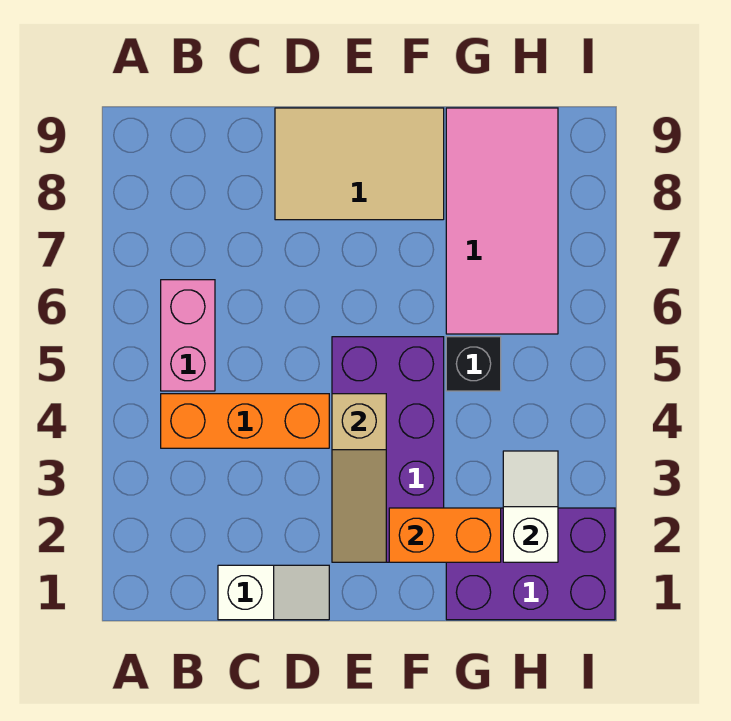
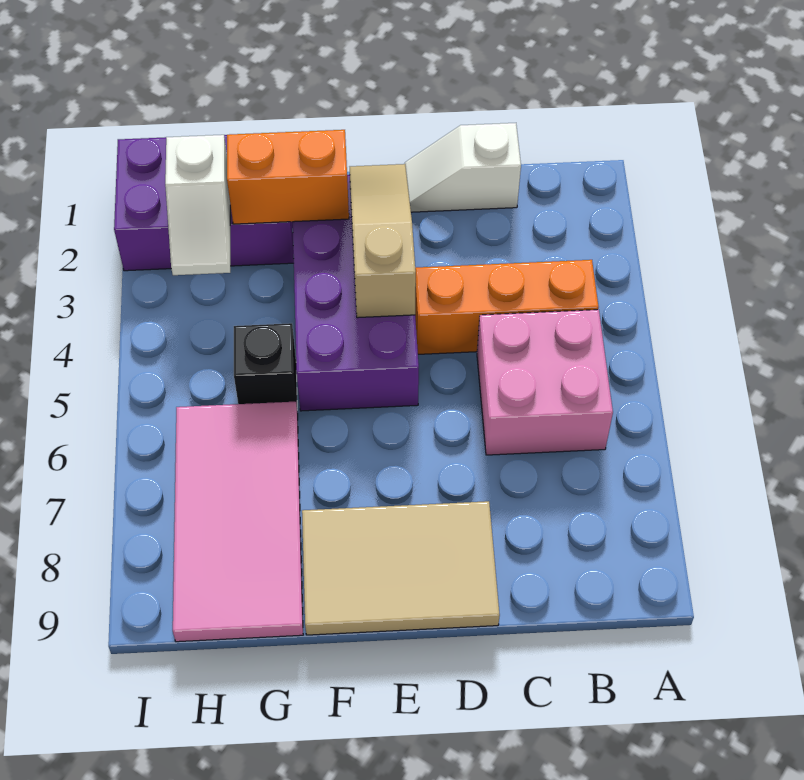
pink brick B5:B6 level 1 -> pink brick B5:C6 level 1

